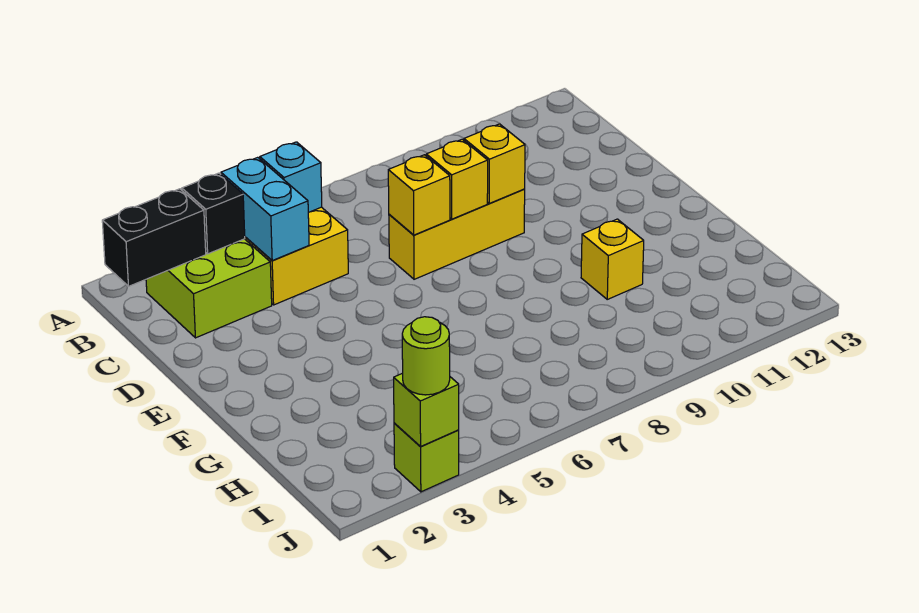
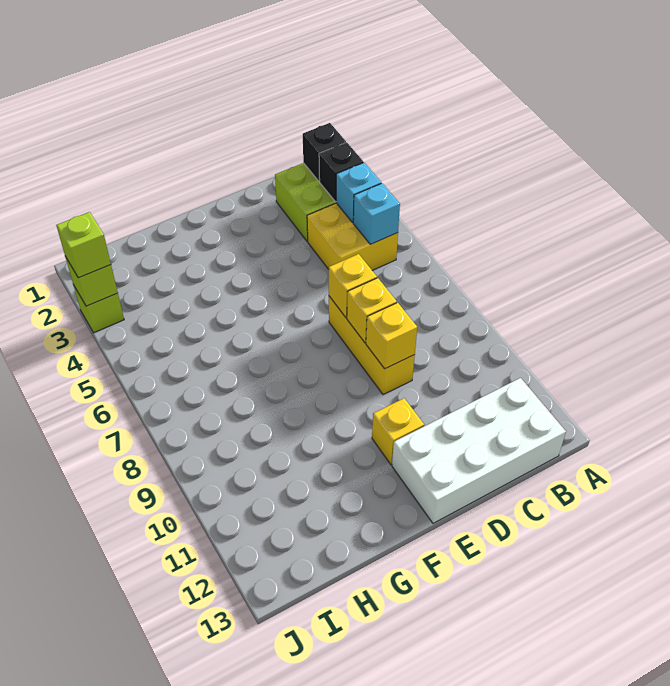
black brick B1:B2 level 2 -> black brick B2 level 2
cyan brick B4:C4 level 2 -> cyan brick B4 level 2
none -> white brick B12:E13 level 1
yellow brick G10 level 1 -> yellow brick E11 level 1
lime round brick J3 level 3 -> lime brick J3 level 3

